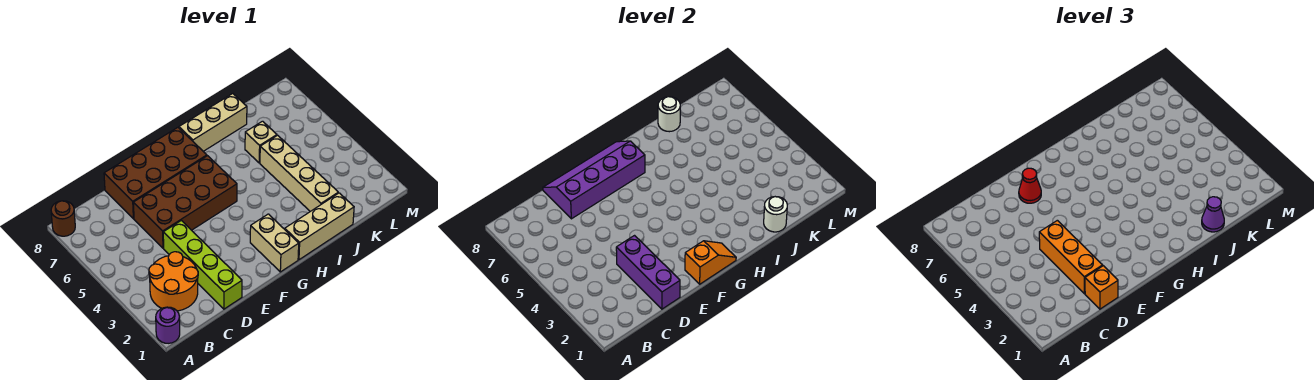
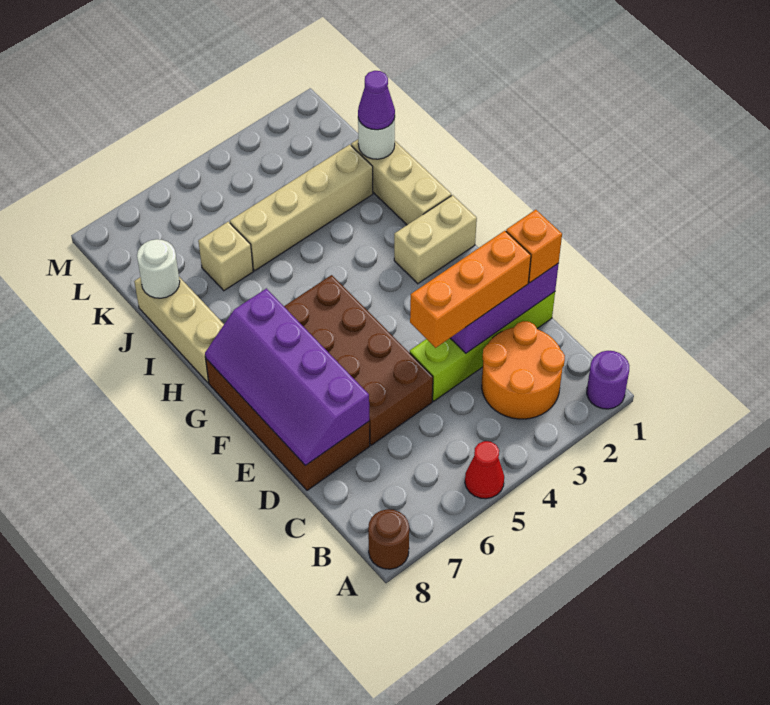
red cone E7 level 3 -> red cone A5 level 1
orange slope F1:G1 level 2 top F -> none

